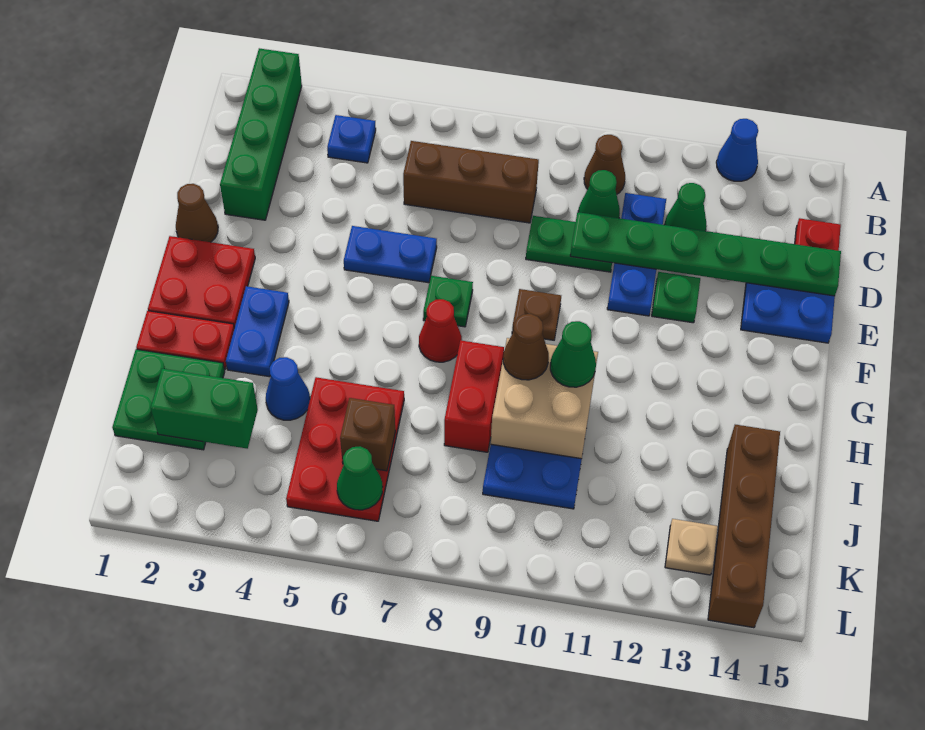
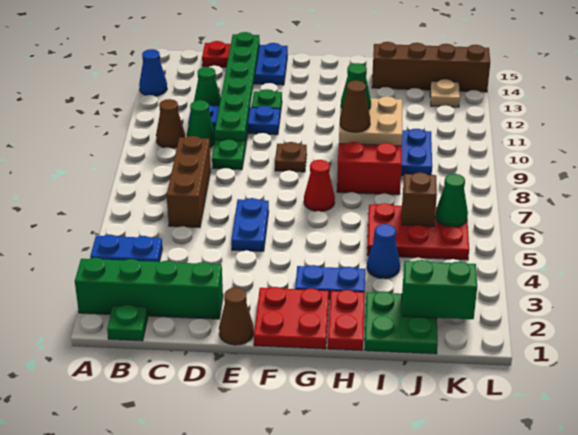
blue plate B4 level 1 -> blue plate A4:B4 level 1
green plate F7 level 1 -> green plate B1 level 1
green brick J2:J3 level 2 -> green brick J2:K2 level 2

